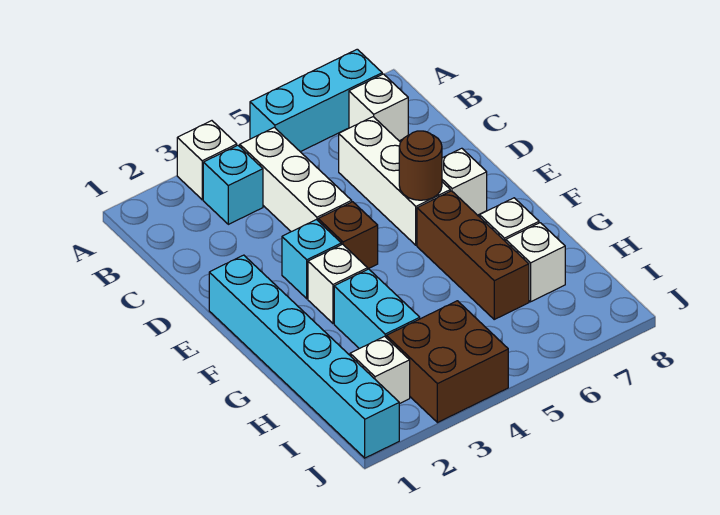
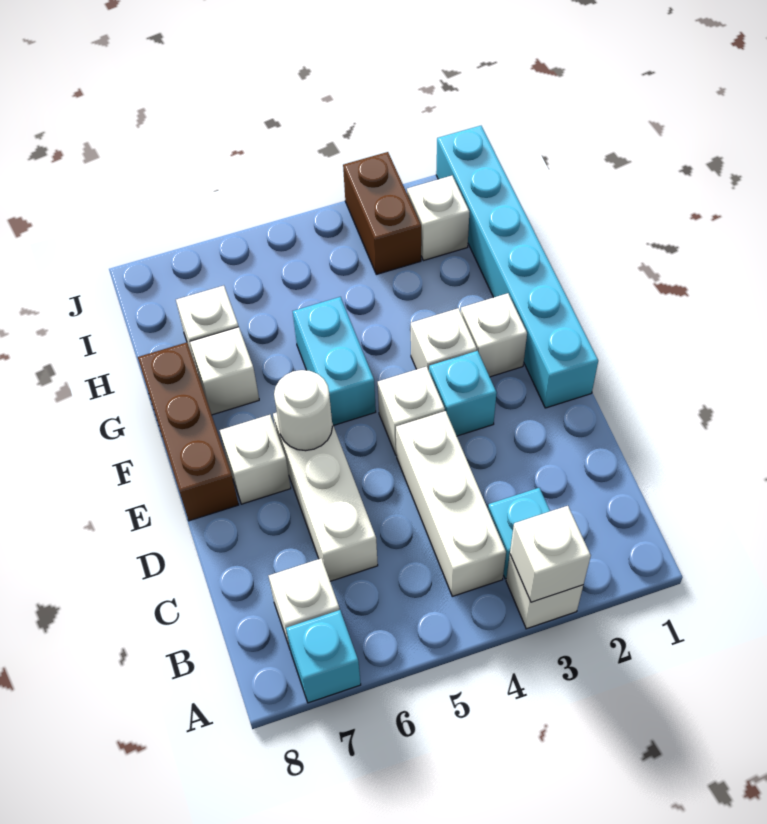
none -> white brick A3 level 2
cyan brick A5:A7 level 1 -> cyan brick A7 level 1
brown brick E4 level 1 -> white brick E4 level 1
brown round brick E6 level 2 -> white round brick E6 level 2
none -> white brick F2 level 1
brown brick F6:H6 level 1 -> brown brick E8:G8 level 1
cyan brick G3:H3 level 1 -> cyan brick F5:G5 level 1
brown brick I3:J4 level 1 -> brown brick I3:J3 level 1

